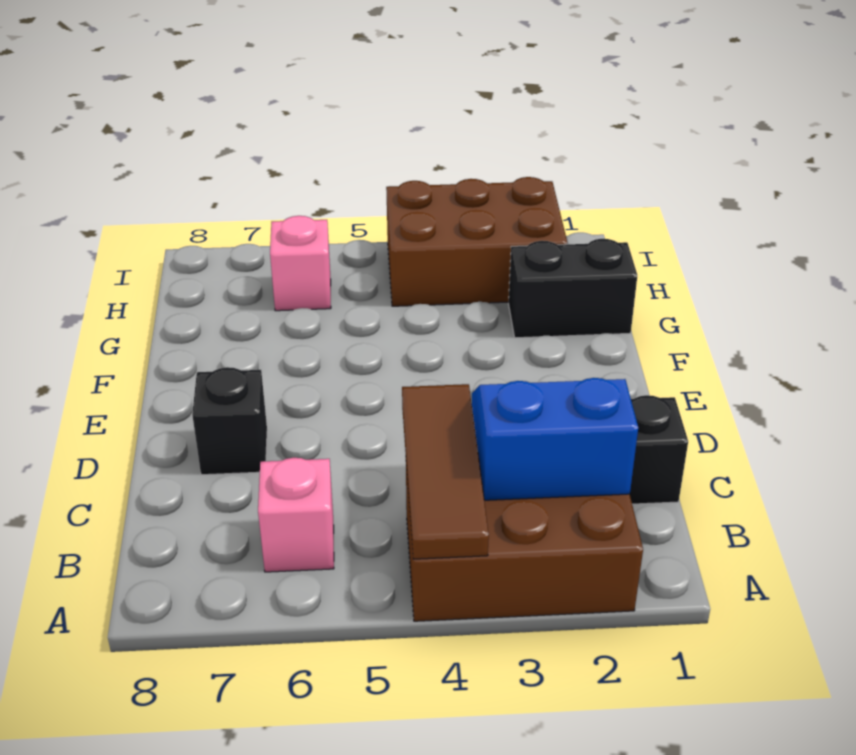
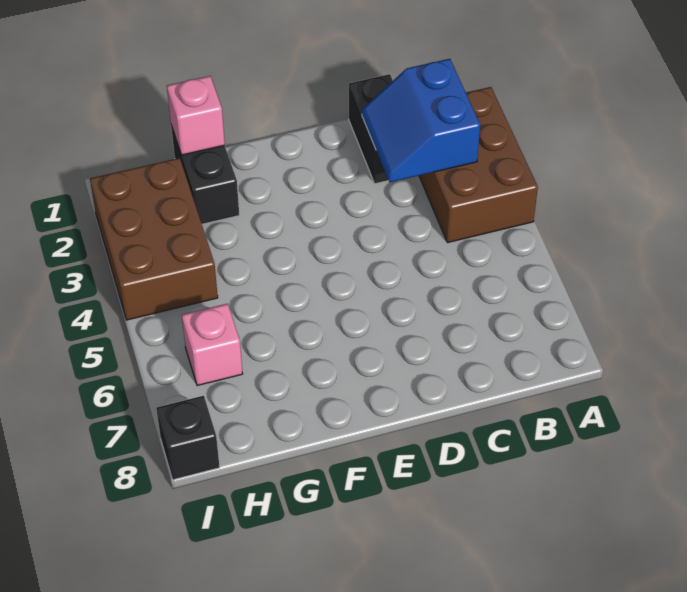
brown tile A4:C4 level 2 -> none
pink brick B6 level 1 -> pink brick G1 level 2
black brick D7 level 1 -> black brick I8 level 1

